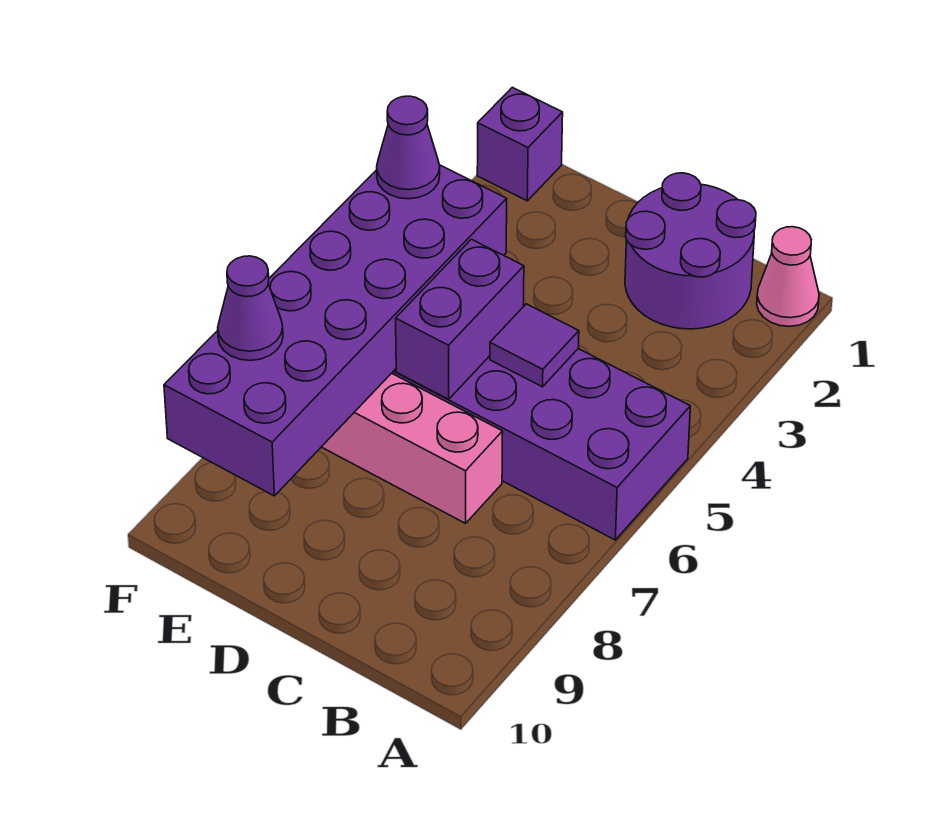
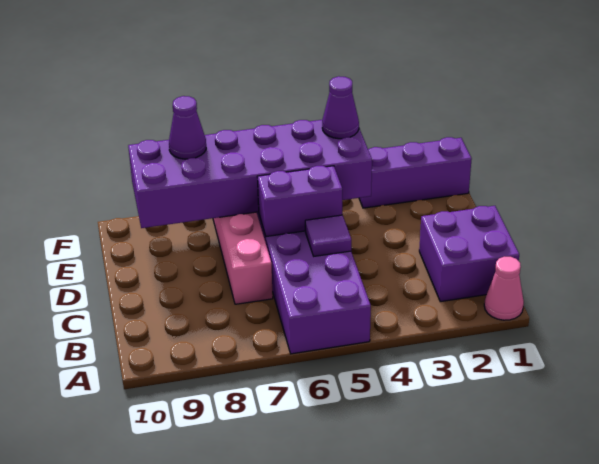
purple round brick B1:C2 level 1 -> purple brick B1:C2 level 1
purple brick F1 level 1 -> purple brick F1:F3 level 1

